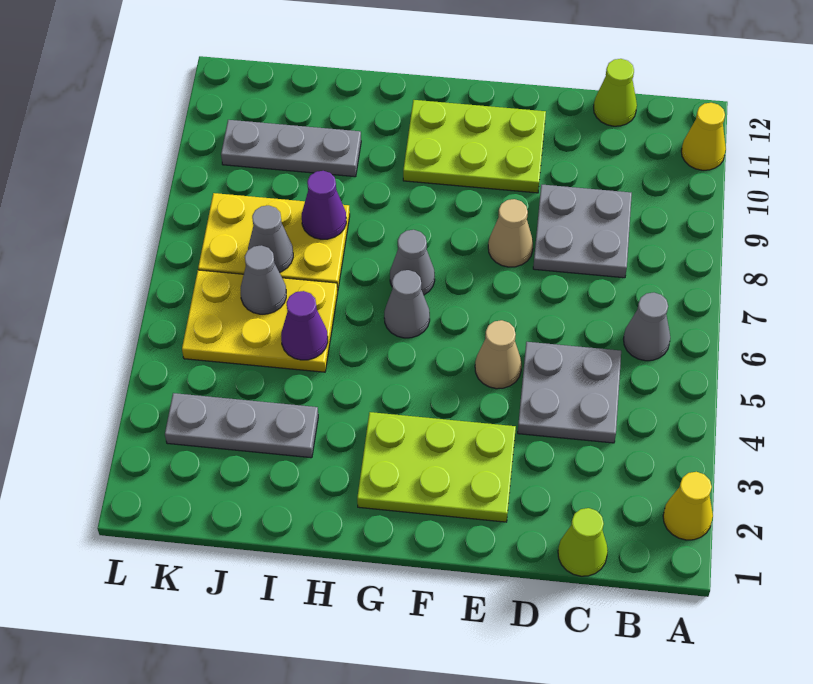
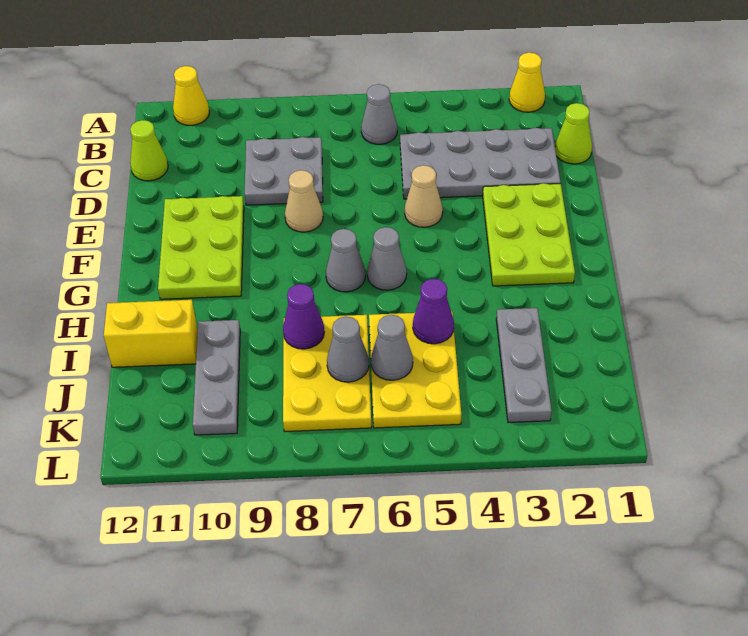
grey plate C4:D5 level 1 -> grey plate C2:D5 level 1
none -> yellow brick I11:I12 level 1

